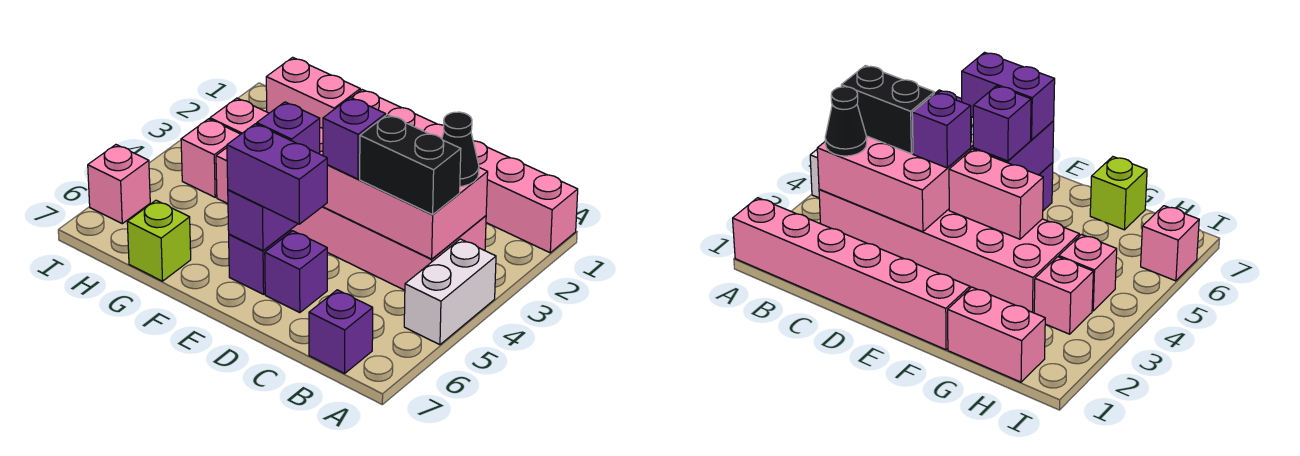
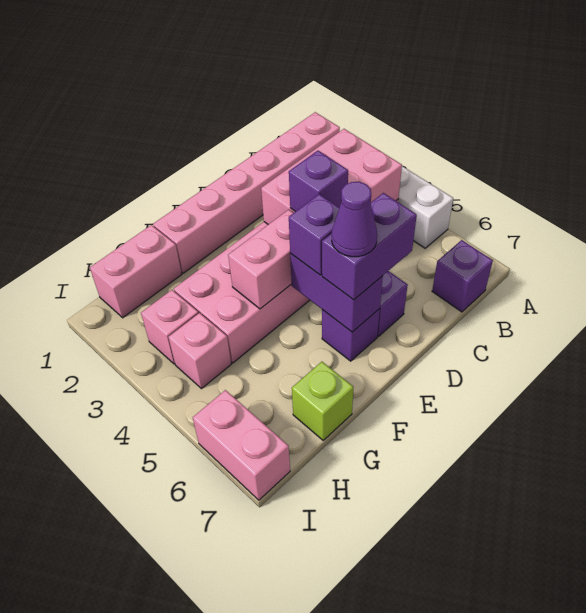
black cone B3 level 3 -> none
black brick B4:C4 level 3 -> none
none -> purple cone E6 level 4
pink brick I6 level 1 -> pink brick I6:I7 level 1

